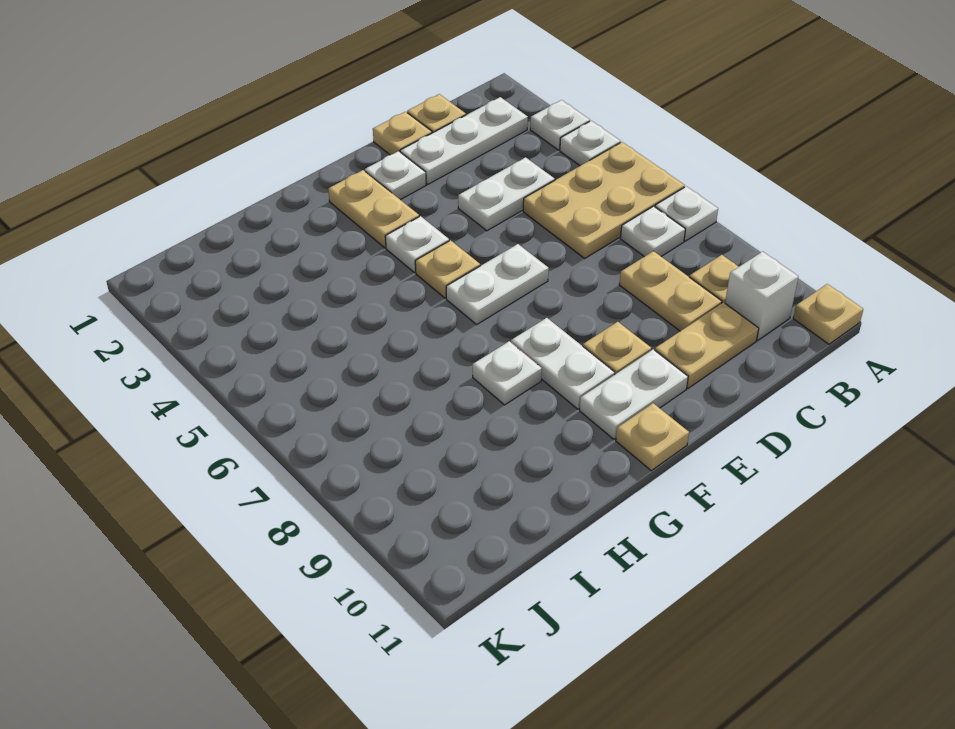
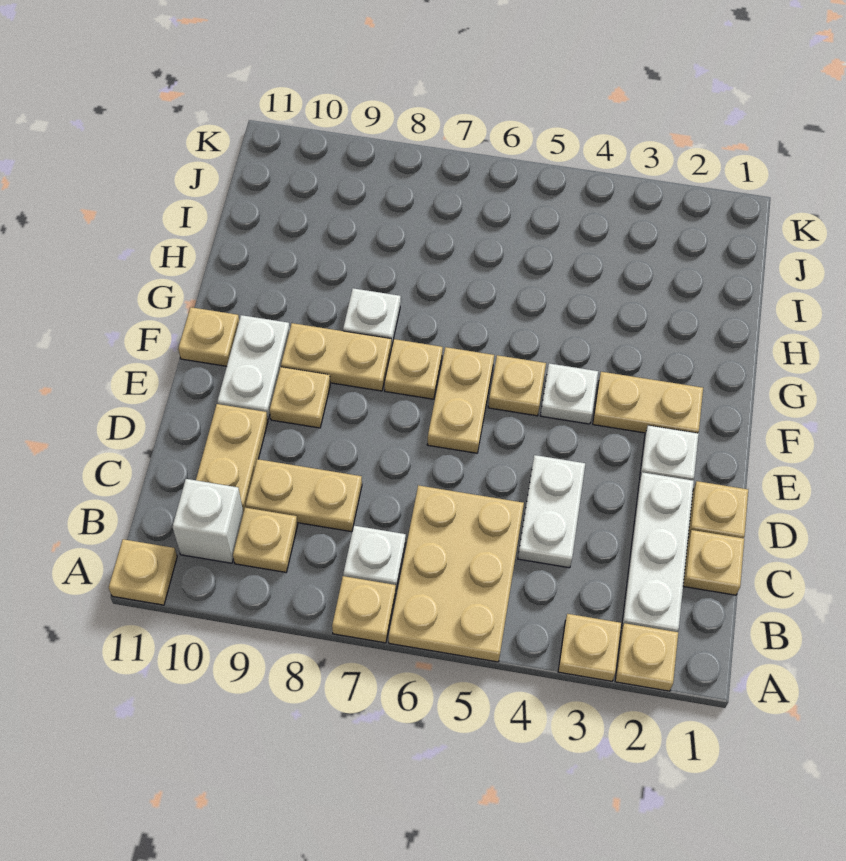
none -> tan plate A2 level 1
white plate A3 level 1 -> tan plate A3 level 1
white plate A4 level 1 -> none
white plate A7 level 1 -> tan plate A7 level 1
white plate E6:F6 level 1 -> tan plate E6:F6 level 1
none -> tan plate F7 level 1
white plate F8:F9 level 1 -> tan plate F8:F9 level 1

